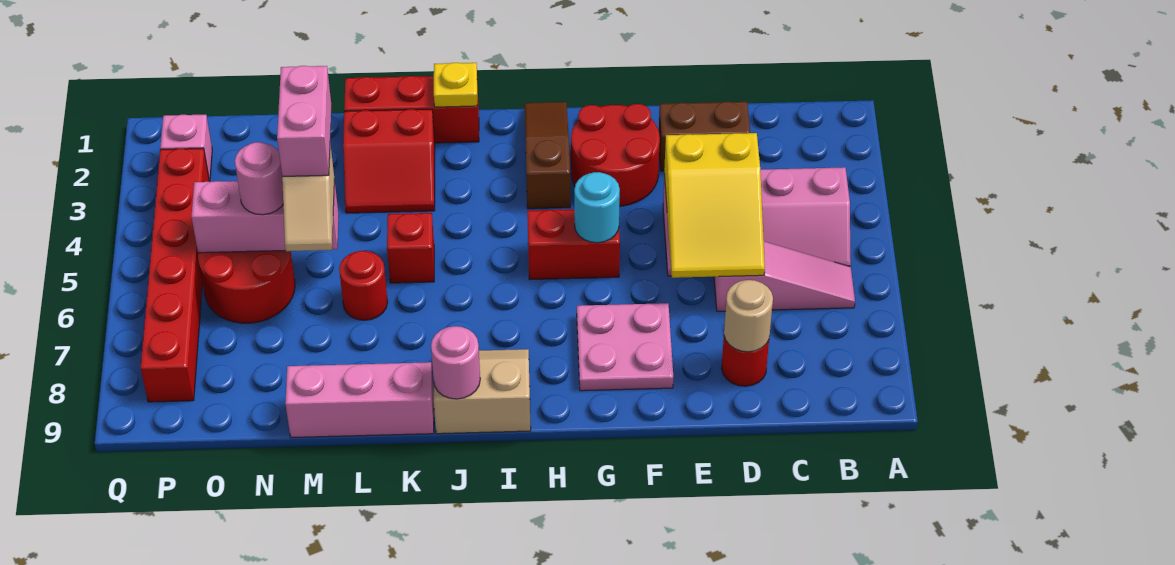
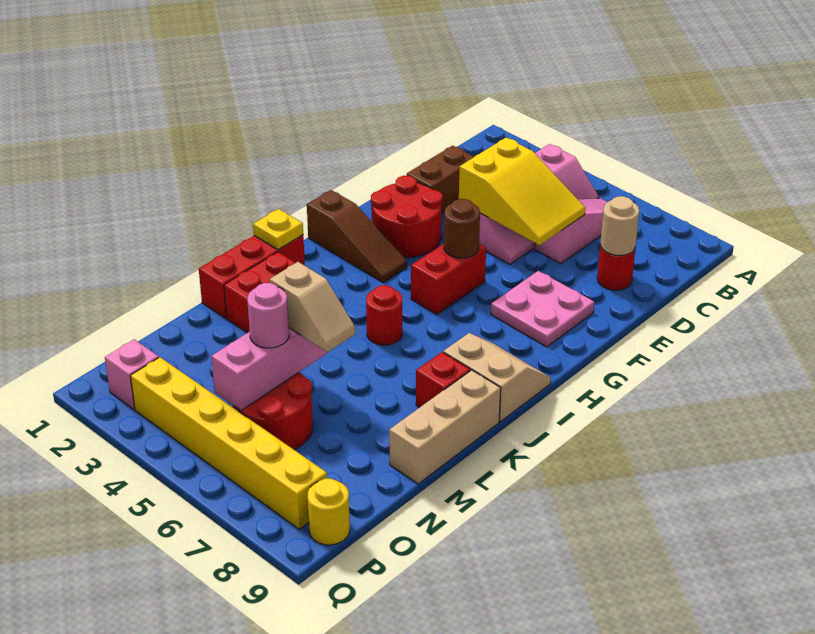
cyan round brick G5 level 2 -> brown round brick G5 level 2
brown slope H1:H3 level 1 top 3 -> brown slope H1:H3 level 1 top 1
tan slope I8:J9 level 1 top 9 -> tan slope I8:J9 level 1 top J
pink round brick J9 level 2 -> none
red brick K5 level 1 -> red brick K8 level 1
pink brick K9:M9 level 1 -> tan brick K9:M9 level 1
red round brick L6 level 1 -> red round brick J5 level 1
pink brick M4:M5 level 4 -> none
red brick P3:P8 level 1 -> yellow brick P3:P8 level 1
none -> yellow round brick P9 level 1

